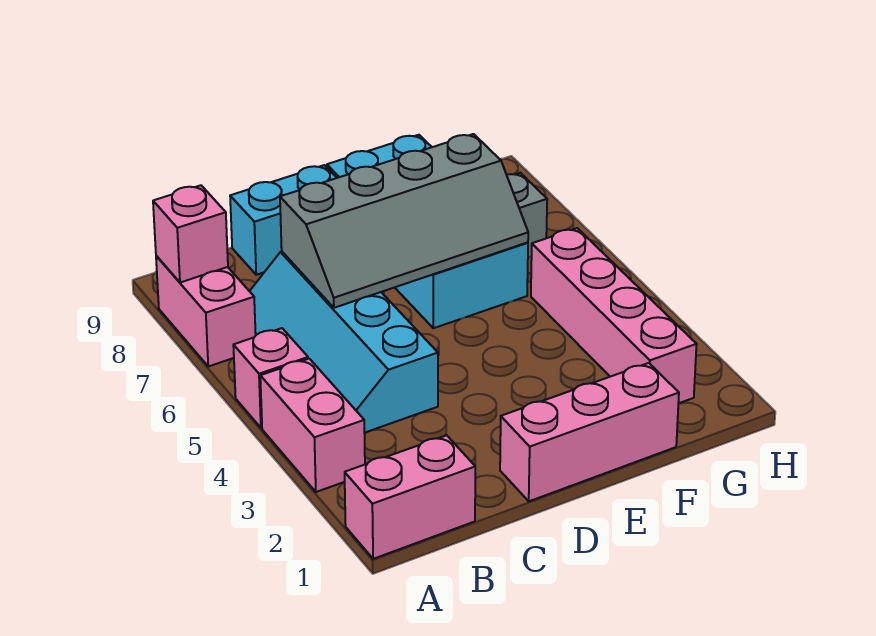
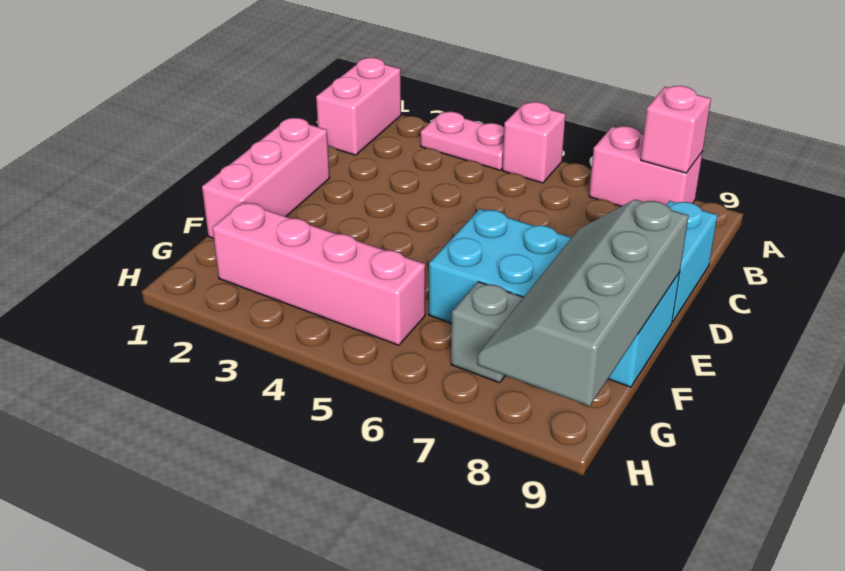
pink brick A3:A4 level 1 -> pink plate A3:A4 level 1
cyan slope B4:C7 level 1 top C -> none
grey slope C6:F7 level 2 top 7 -> grey slope E8:H9 level 2 top 9

